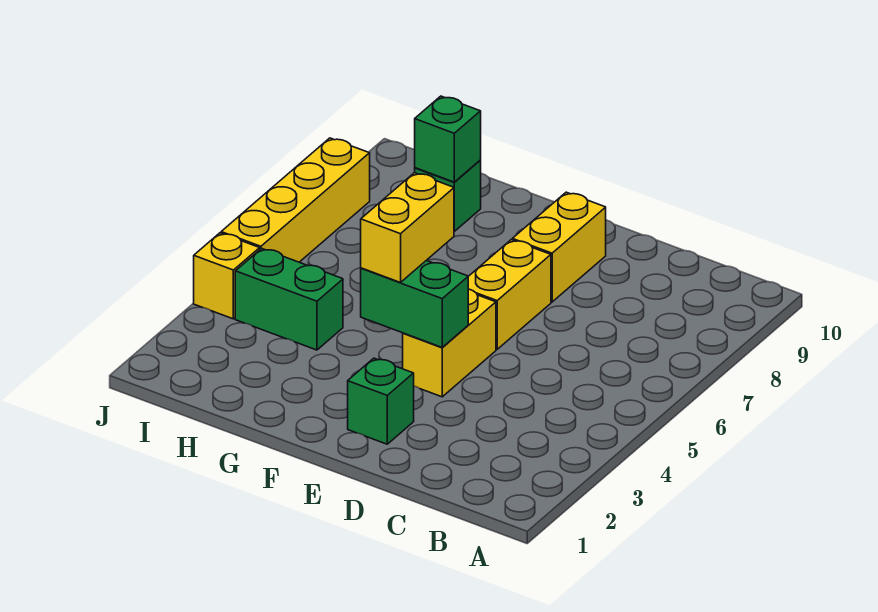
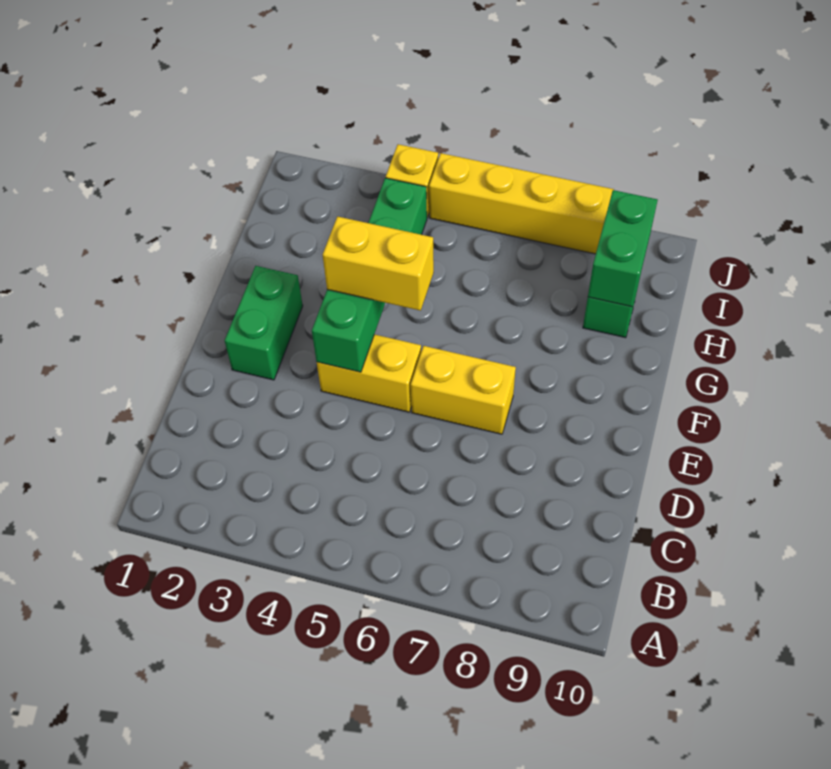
green brick E2 level 1 -> green brick E2:F2 level 1
yellow brick E8:E9 level 1 -> none
green brick H9 level 2 -> green brick H9:I9 level 2

